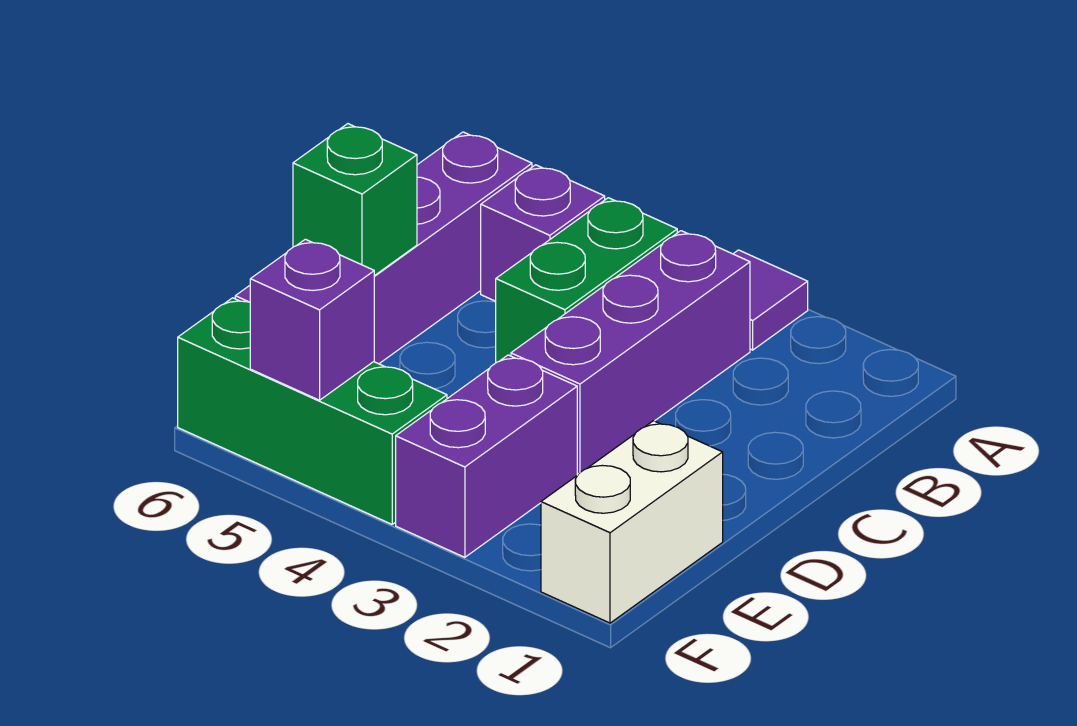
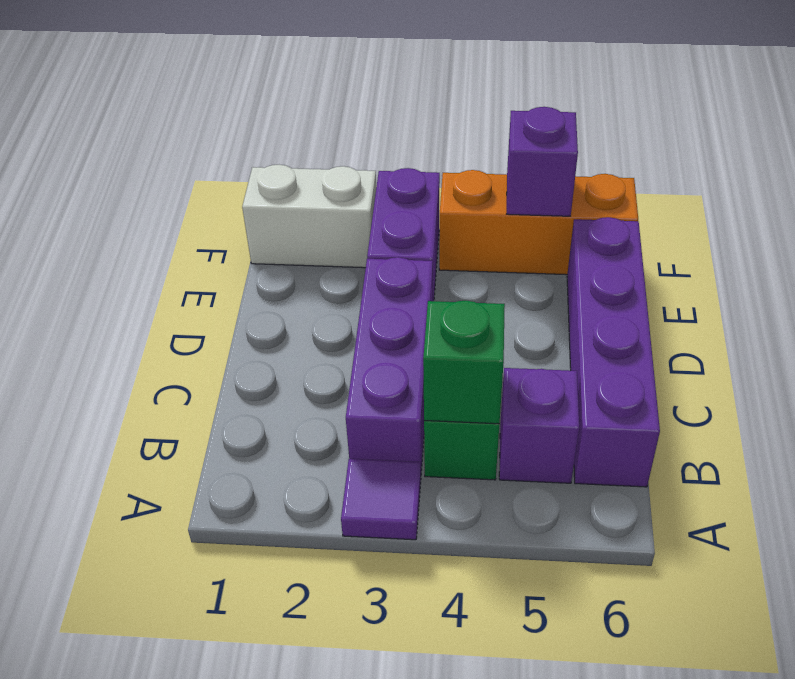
green brick D6 level 2 -> green brick B4 level 2
white brick E1:F1 level 1 -> white brick F1:F2 level 1
green brick F4:F6 level 1 -> orange brick F4:F6 level 1

